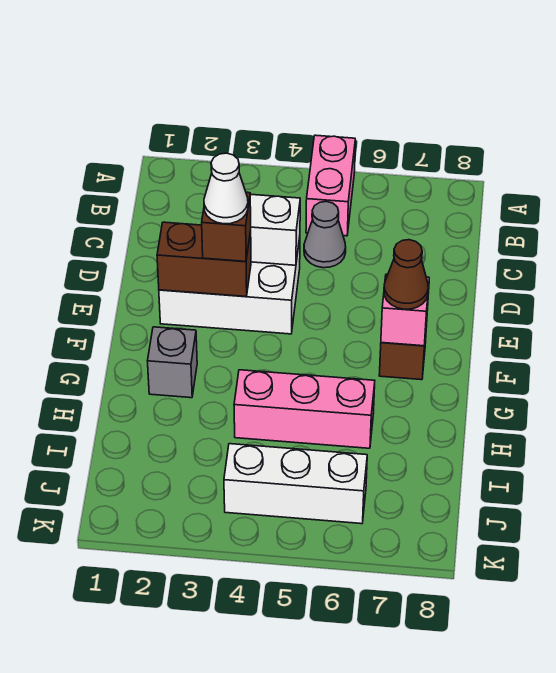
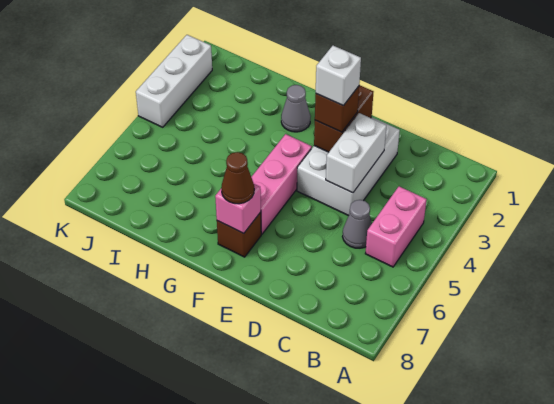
pink brick A5:B5 level 1 -> pink brick B4:B5 level 1
white cone E3 level 4 -> white brick E3 level 4
grey brick G2 level 1 -> grey cone G2 level 1
pink brick H4:H6 level 1 -> pink brick F4:F6 level 1
white brick J4:J6 level 1 -> white brick K2:K4 level 1

